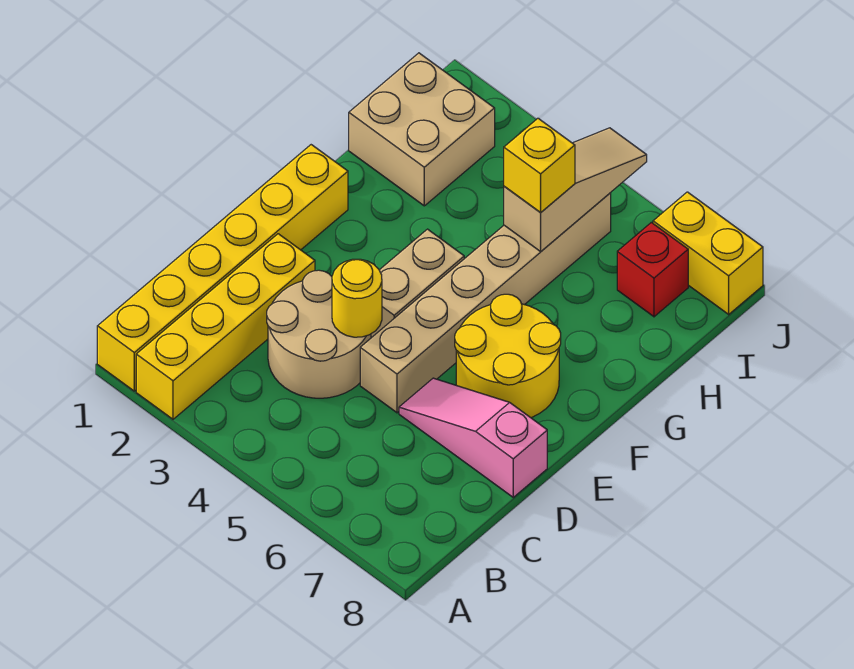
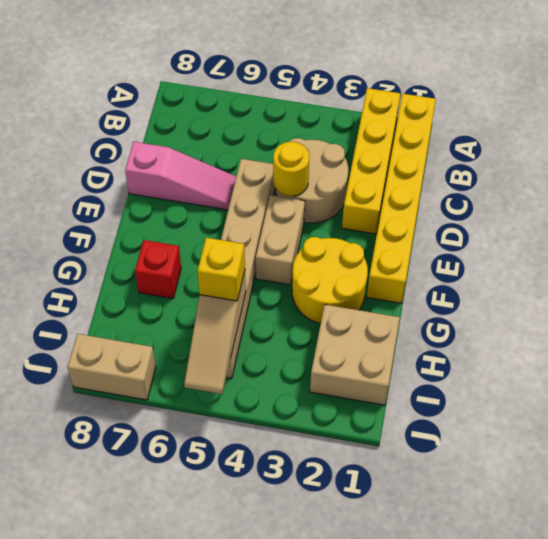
yellow round brick E6:F7 level 1 -> yellow round brick F2:G3 level 1
red brick I7 level 1 -> red brick G7 level 1
yellow brick J7:J8 level 1 -> tan brick J7:J8 level 1

